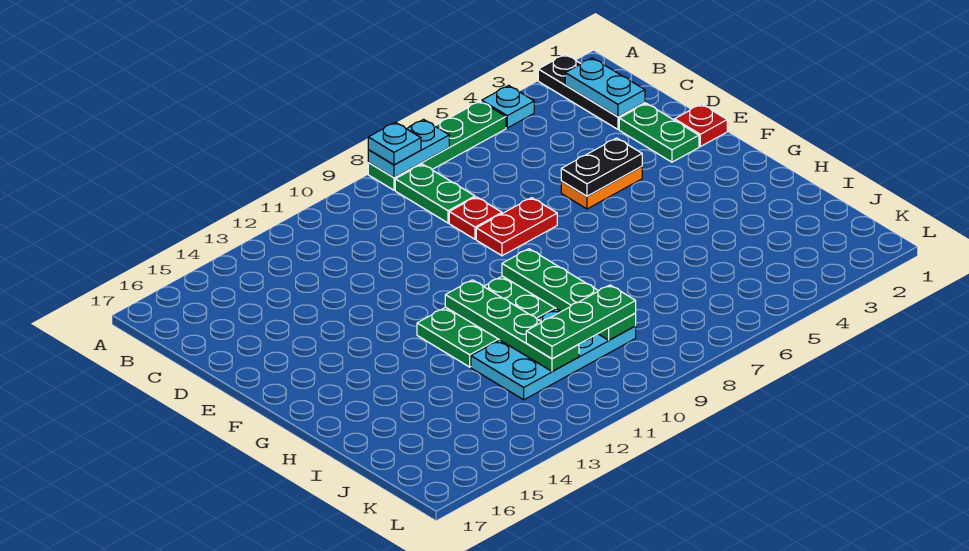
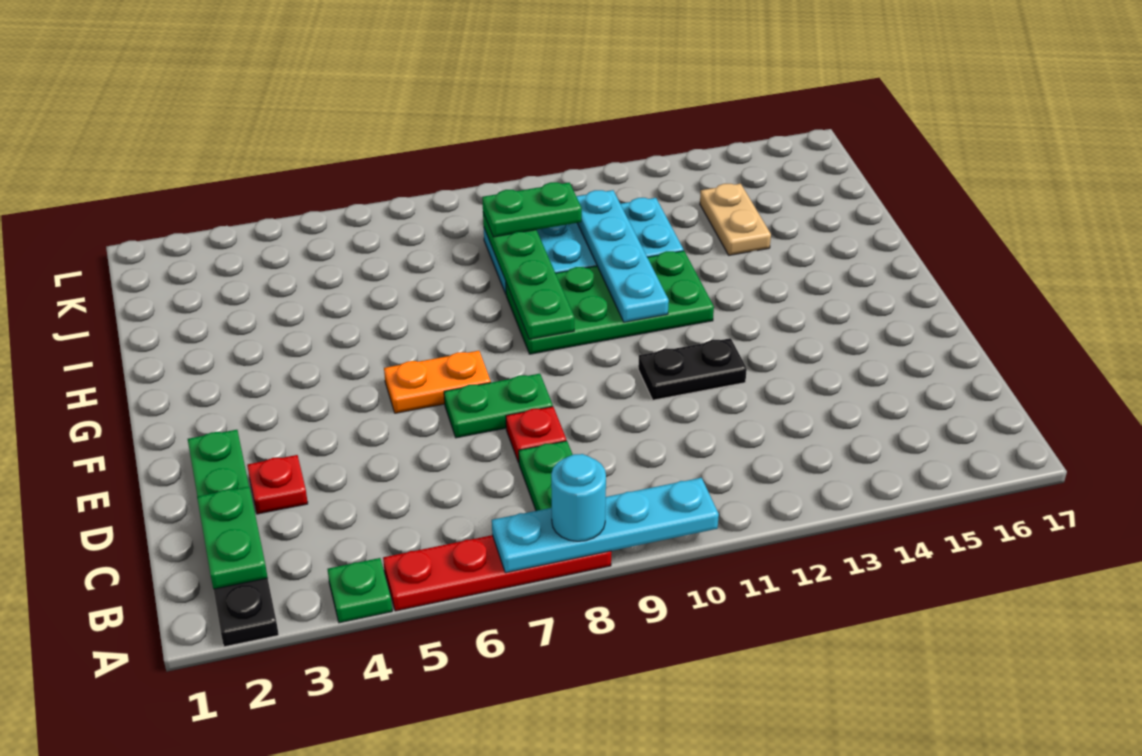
cyan plate A4 level 1 -> green plate A4 level 1
green plate A5:A8 level 1 -> red plate A5:A8 level 1
cyan plate A7:A8 level 2 -> cyan plate A7:A10 level 2
cyan plate A8 level 3 -> cyan round brick A8 level 3
cyan plate B2:C2 level 2 -> green plate B2:C2 level 2
red plate E1 level 1 -> red plate D3 level 1
orange plate E4:E5 level 1 -> orange plate F6:F7 level 1
black plate E4:E5 level 2 -> black plate E11:E12 level 1
red plate E7:E8 level 1 -> green plate E7:E8 level 1
green plate G11:J11 level 2 -> cyan plate G11:J11 level 2
none -> tan plate I14:J14 level 1
green plate J9:J11 level 3 -> green plate J9:J10 level 3

